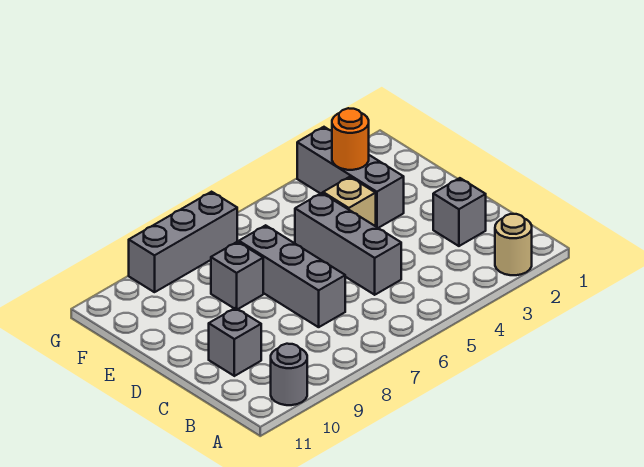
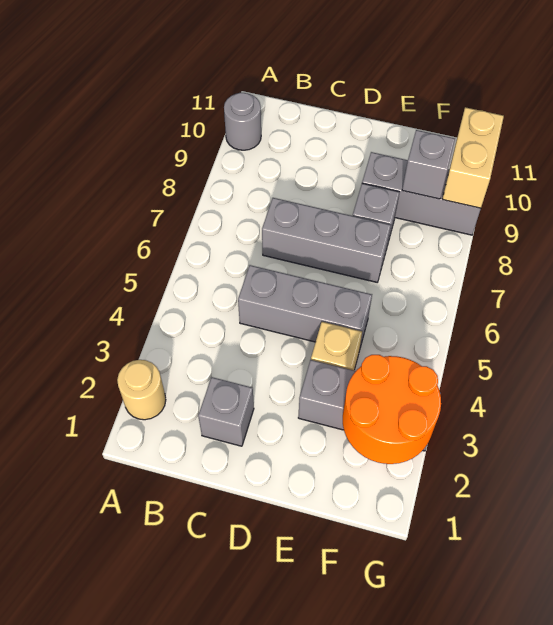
grey brick C10 level 1 -> grey brick F9 level 2
orange round brick F3 level 2 -> orange round brick F2:G3 level 2
grey brick G7:G9 level 1 -> grey brick E9:G9 level 1
none -> tan brick G9:G10 level 2

